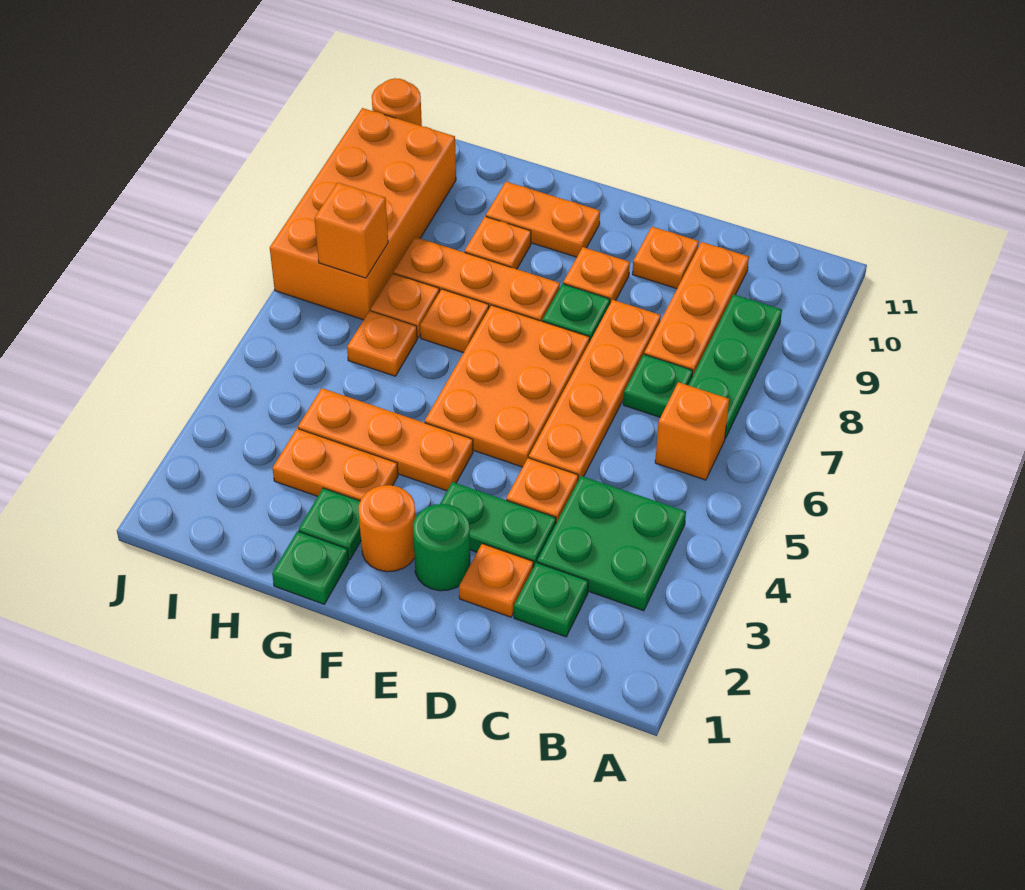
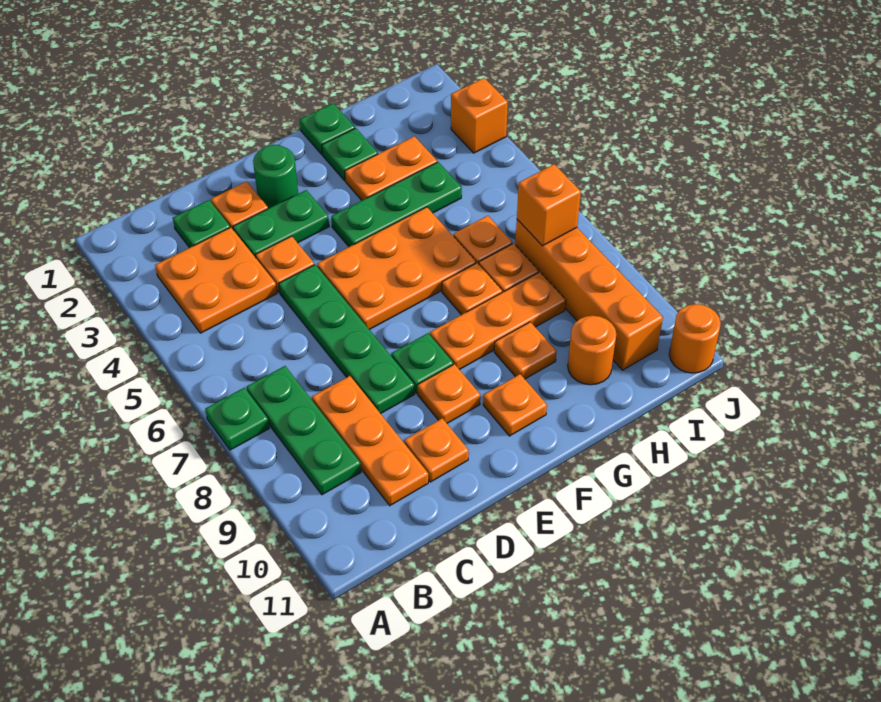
green plate B3:C4 level 1 -> orange plate B3:C4 level 1
orange brick B6 level 1 -> orange brick J3 level 1
green plate C7 level 1 -> green plate A7 level 1
orange plate D5:D8 level 1 -> green plate D5:D8 level 1
orange plate E5:F7 level 1 -> orange plate E5:G6 level 1
orange round brick F2 level 1 -> orange round brick H10 level 1
orange plate F4:H4 level 1 -> green plate F4:H4 level 1
orange plate F10:G10 level 1 -> orange plate F10 level 1
orange brick I7:J10 level 1 -> orange brick I7:I10 level 1

